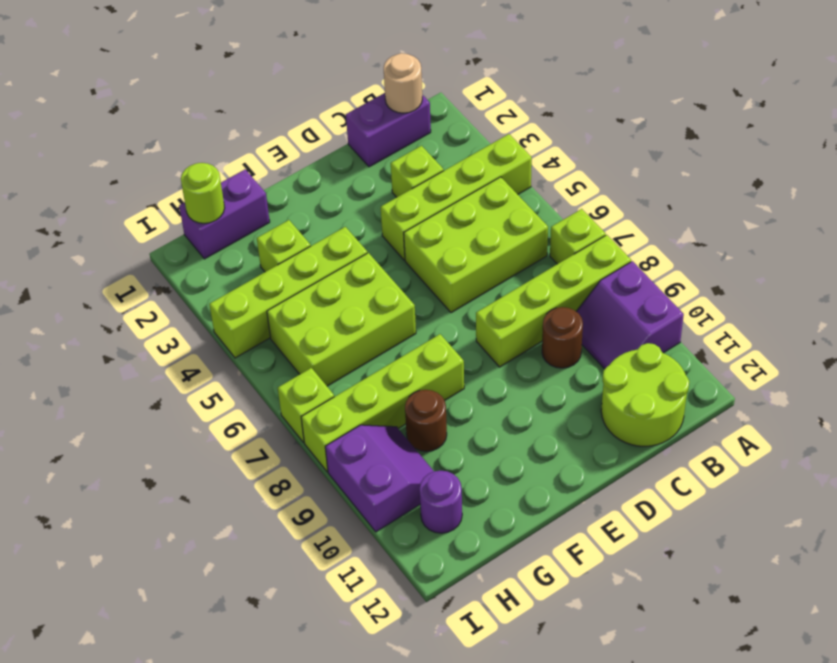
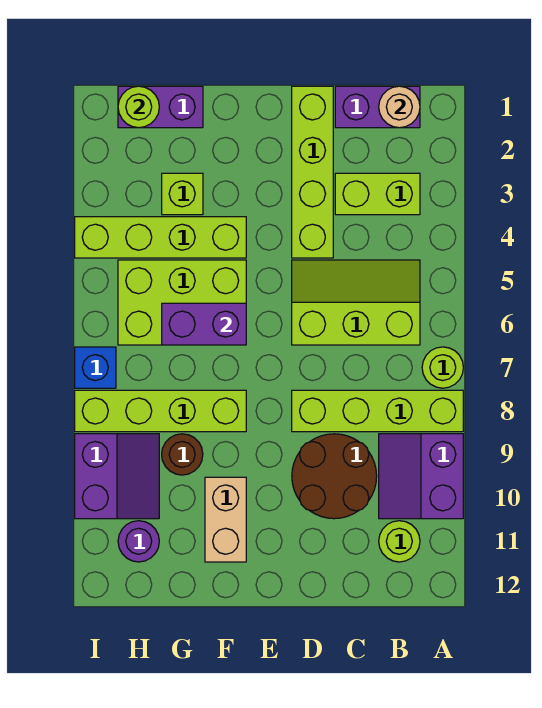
lime brick A4:D4 level 1 -> lime brick D1:D4 level 1
lime brick A7 level 1 -> lime round brick A7 level 1
lime brick B5:D6 level 1 -> lime slope B5:D6 level 1 top 6
lime round brick B11:C12 level 1 -> lime round brick B11 level 1
lime brick C3 level 1 -> lime brick B3:C3 level 1
brown round brick C9 level 1 -> brown round brick C9:D10 level 1
none -> purple brick F6:G6 level 2
none -> tan brick F10:F11 level 1
lime brick I7 level 1 -> blue brick I7 level 1

